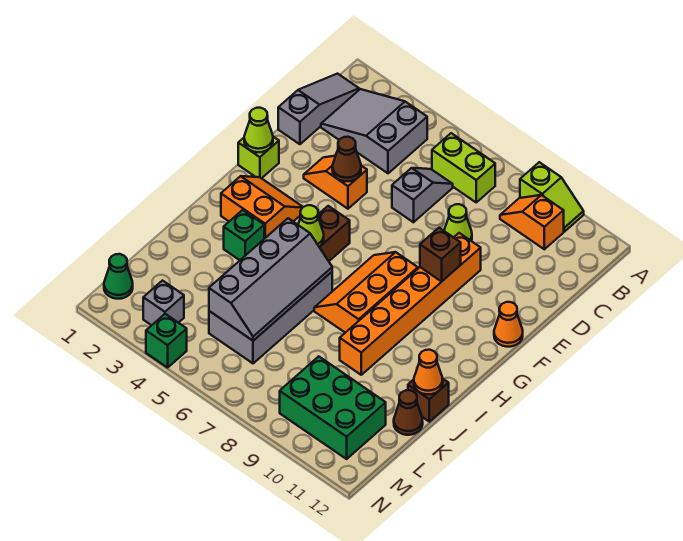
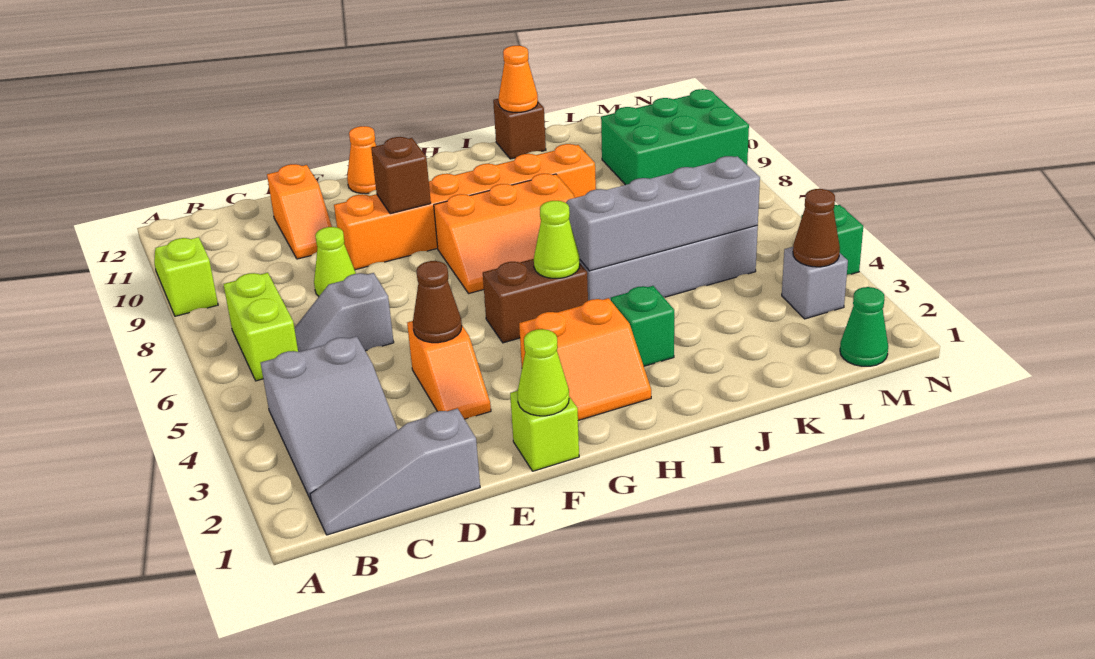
orange slope B9:B10 level 1 top 10 -> orange slope D10:D11 level 1 top 11
orange slope G2:H3 level 1 top H -> orange slope G2:H3 level 1 top 3
brown cone K12 level 1 -> brown cone M3 level 2
green brick L9:M11 level 1 -> green brick L9:N10 level 1

